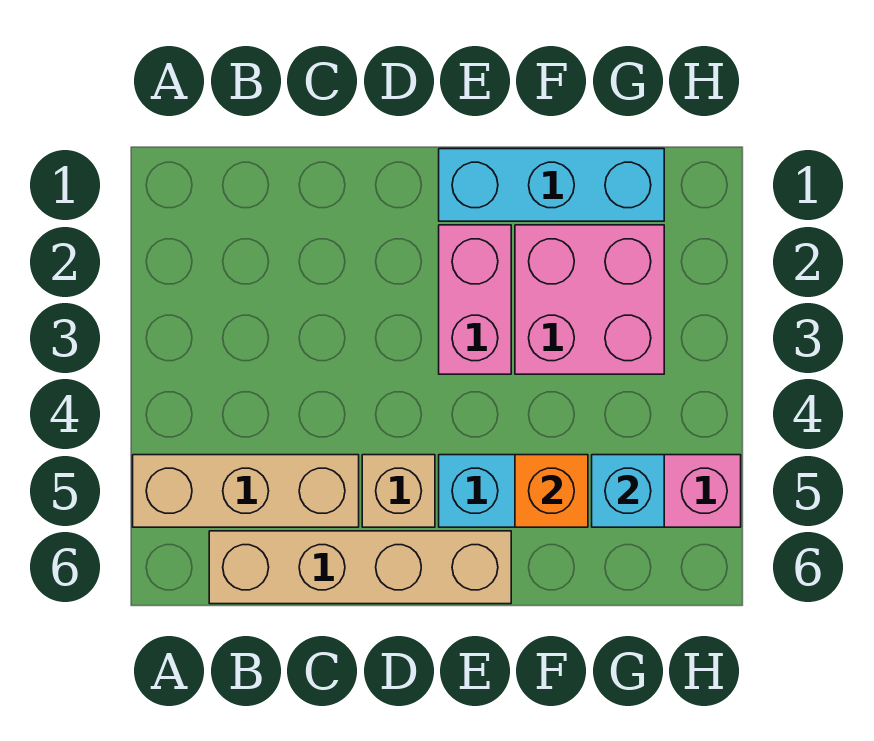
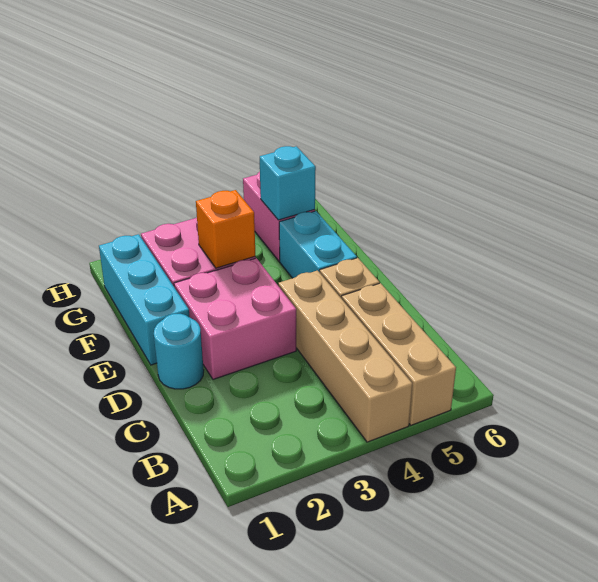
tan brick B6:E6 level 1 -> tan brick A4:D4 level 1
none -> cyan round brick D1 level 1
pink brick E2:E3 level 1 -> pink brick D2:E3 level 1
orange brick F5 level 2 -> orange brick F3 level 2

